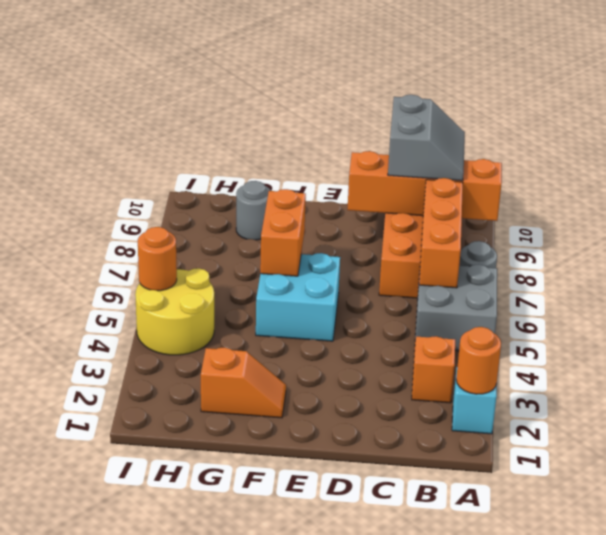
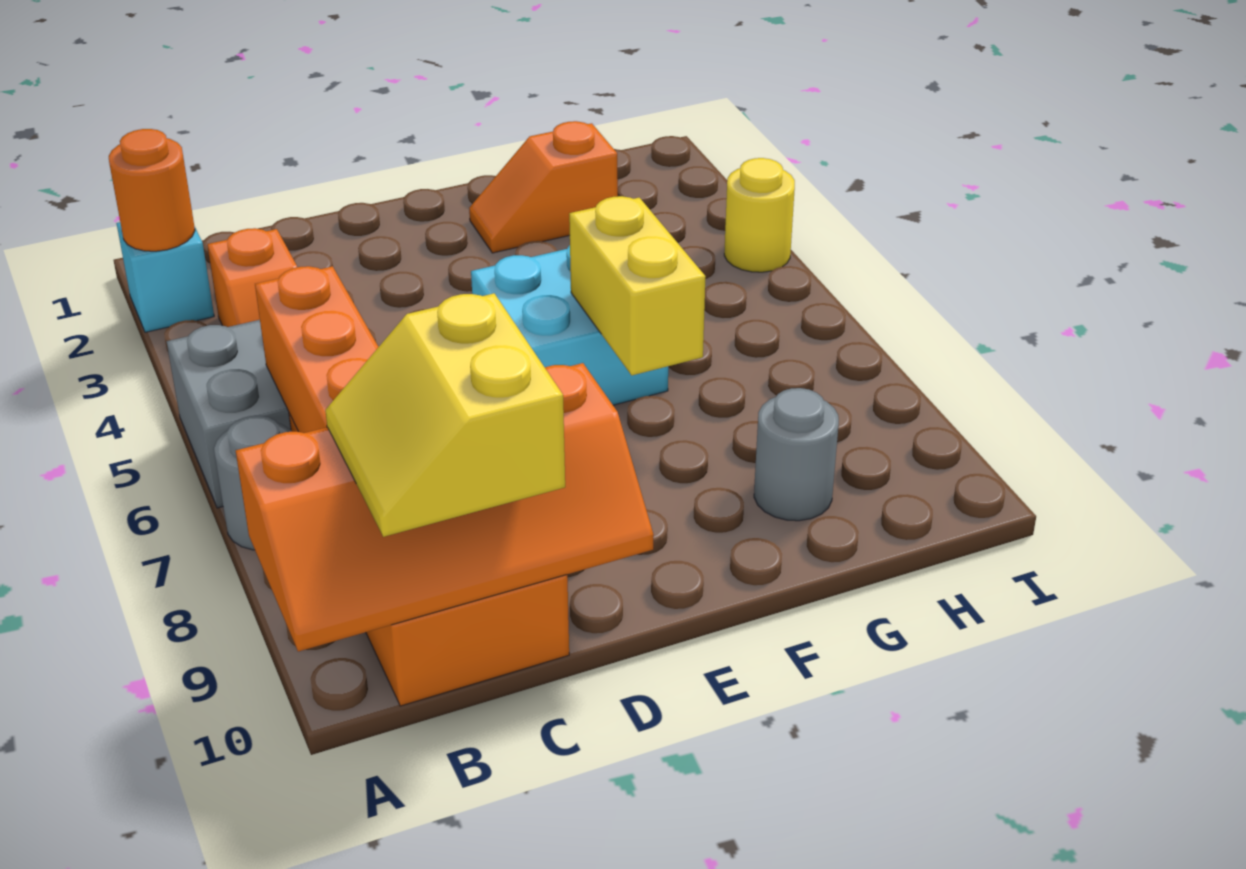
grey slope B9:C10 level 3 top C -> yellow slope B9:C10 level 3 top C
orange brick F6:F7 level 2 -> yellow brick F6:F7 level 2
yellow round brick H4:I5 level 1 -> yellow round brick I4 level 1
orange round brick I5 level 2 -> none

